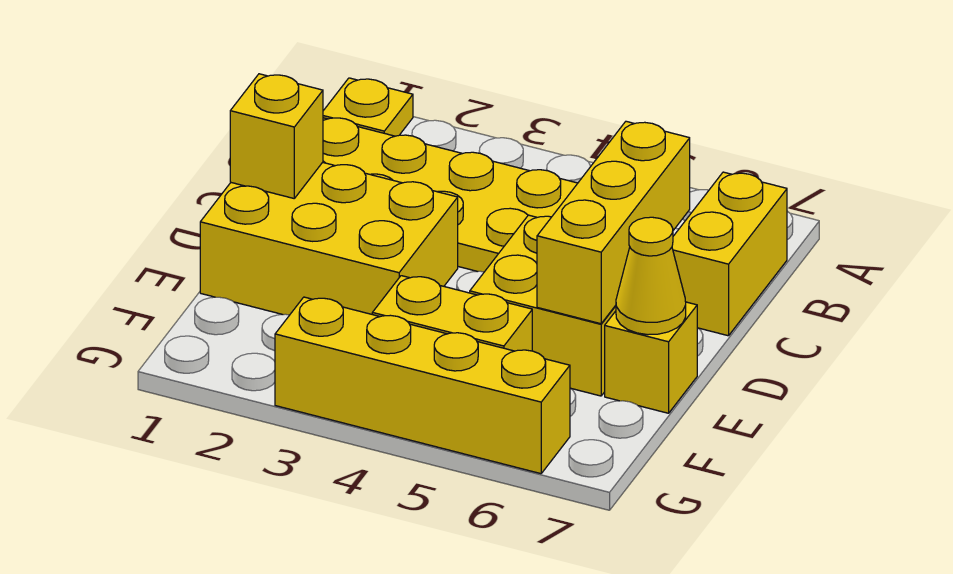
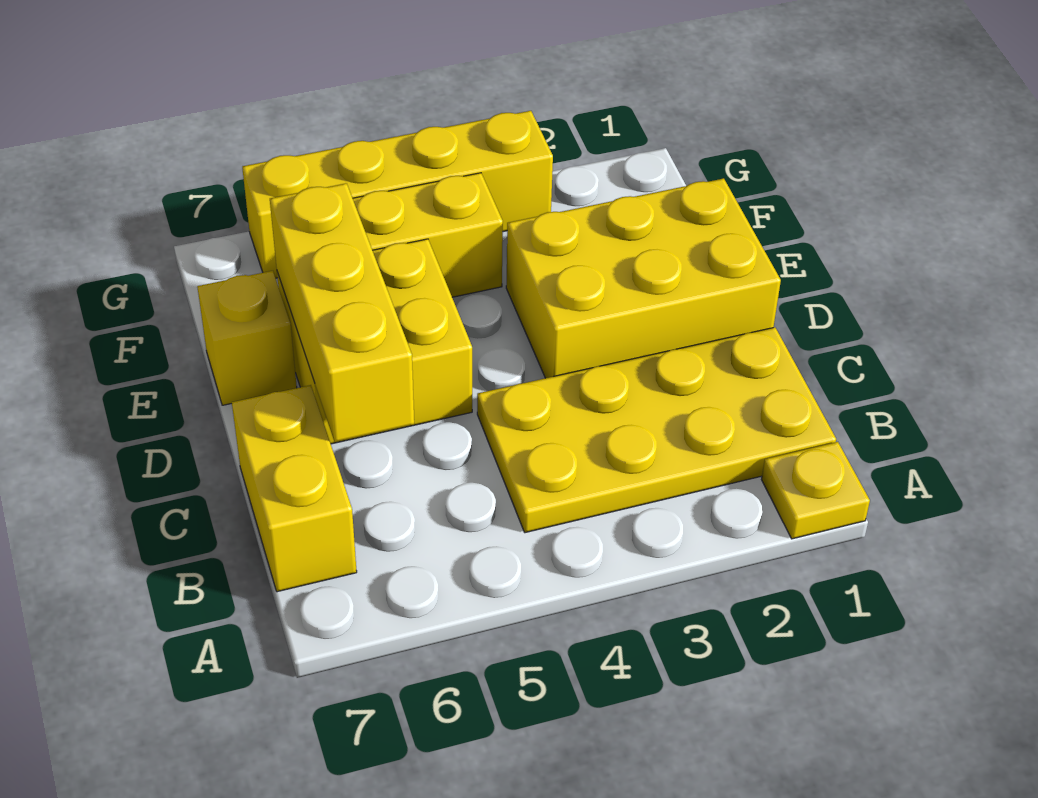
yellow brick D1 level 2 -> none
yellow cone E7 level 2 -> none

